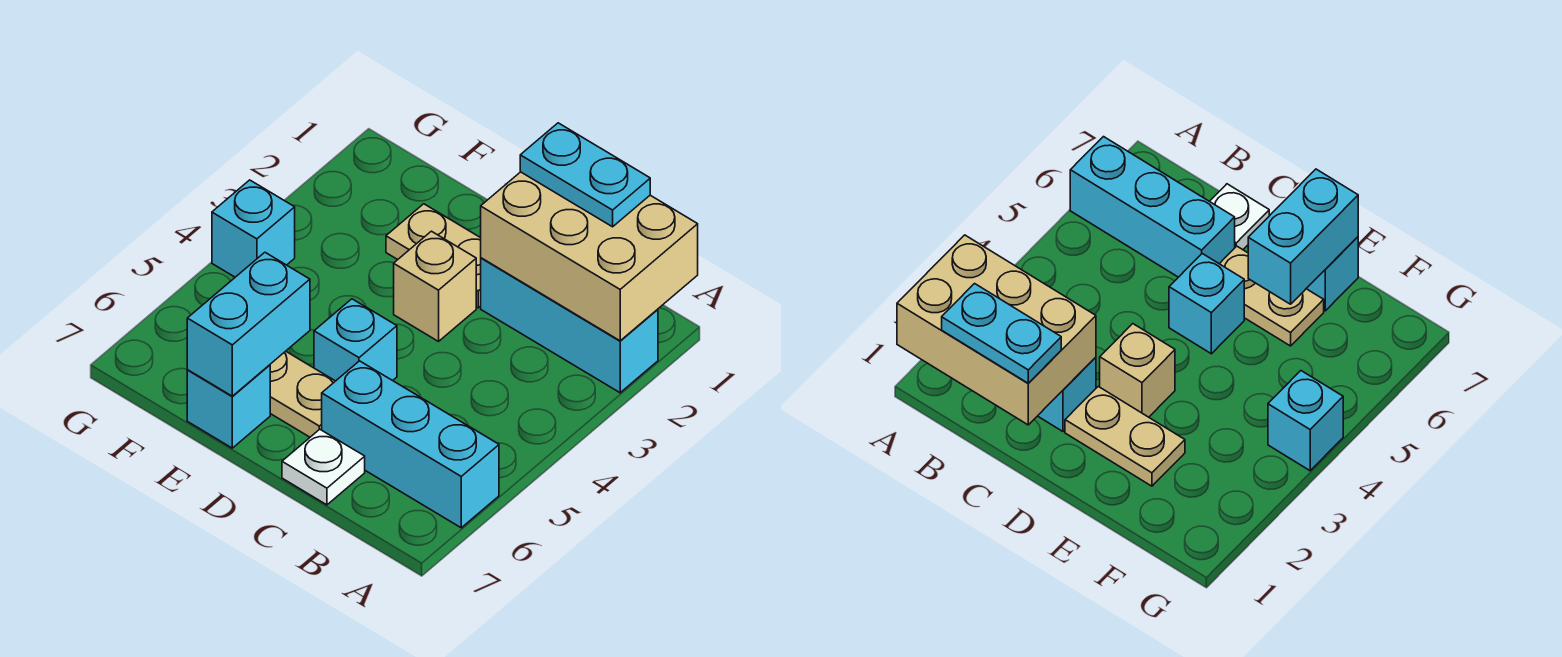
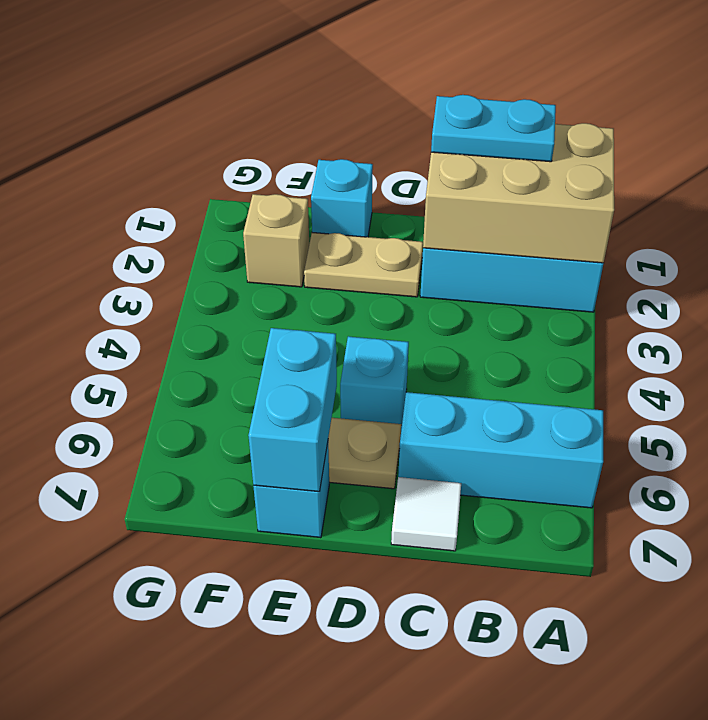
white plate C7 level 1 -> white tile C7 level 1
tan brick D3 level 1 -> tan brick F2 level 1
cyan brick G4 level 1 -> cyan brick E1 level 1

